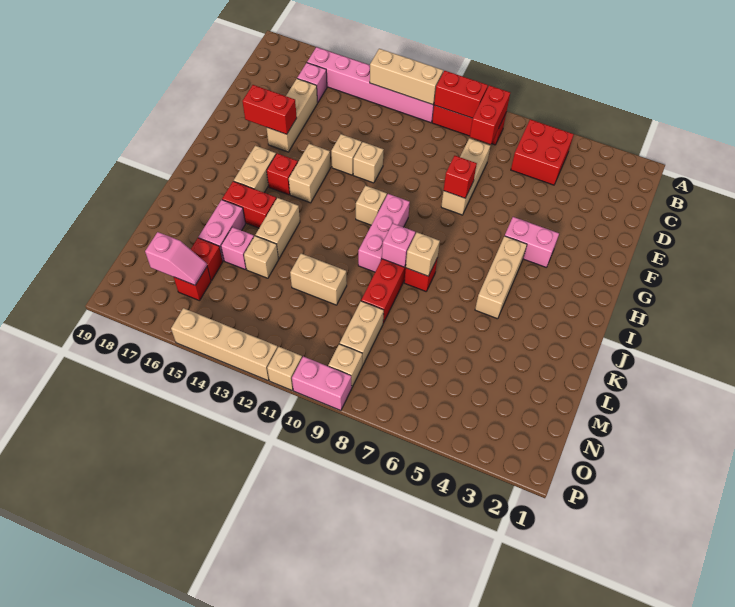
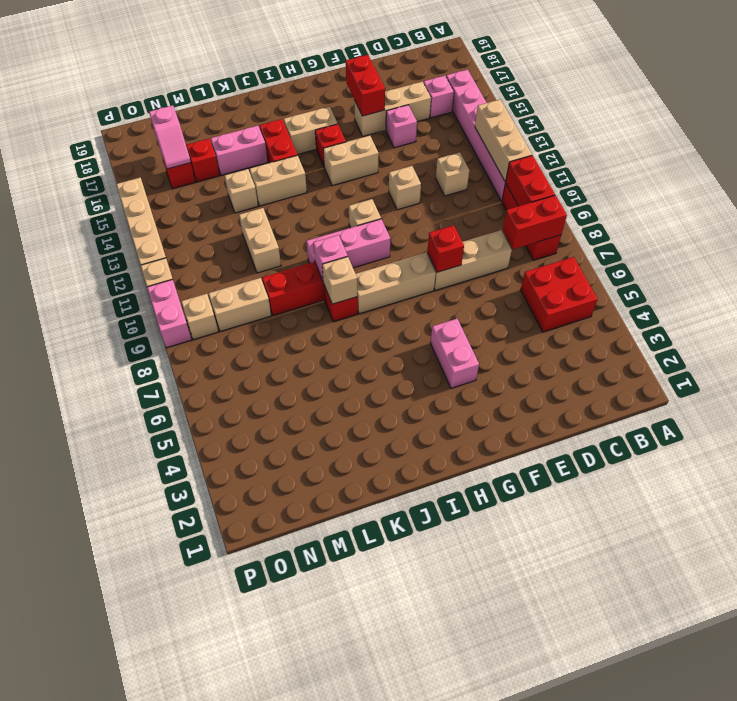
tan brick F13 level 1 -> tan brick D12 level 1
tan brick H5:J5 level 1 -> tan brick G8:I8 level 1
pink brick L15 level 1 -> pink brick E15 level 1

